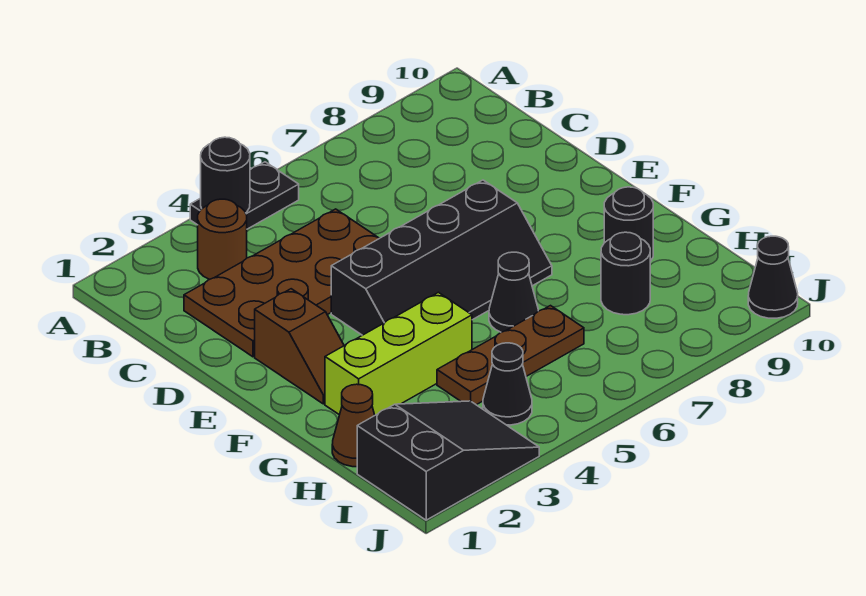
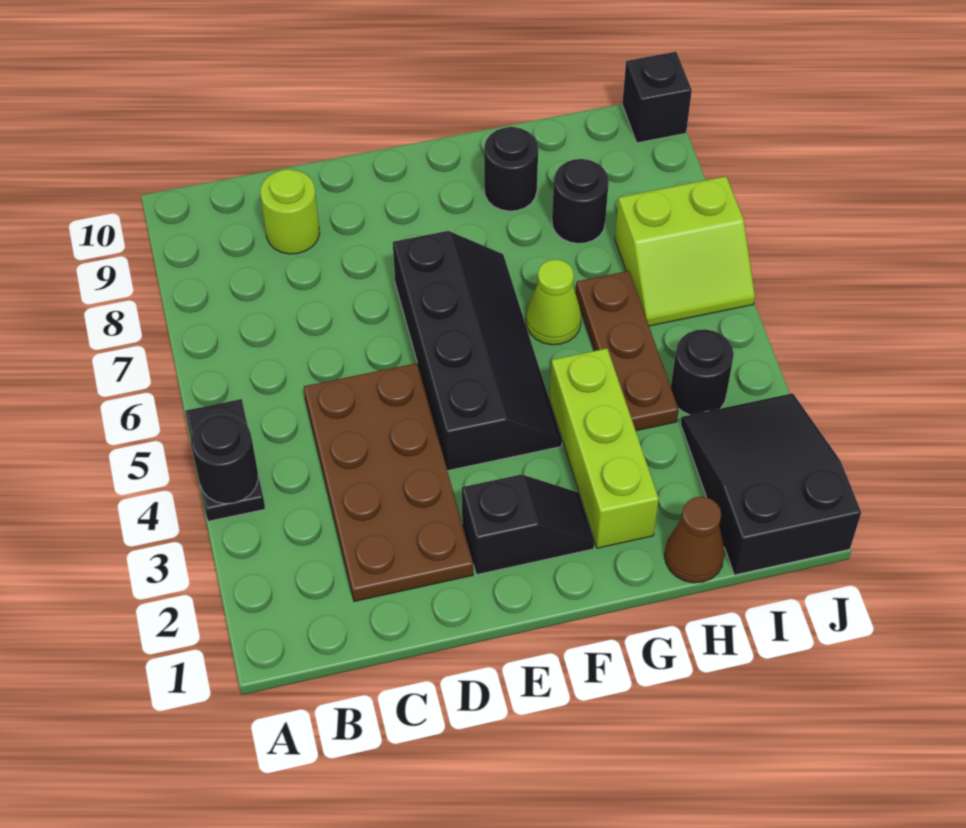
brown round brick B3 level 1 -> none
none -> lime round brick C9 level 1
brown slope E2:F2 level 1 top E -> black slope E2:F2 level 1 top E
black cone G6 level 1 -> lime cone G6 level 1
black cone I4 level 1 -> black round brick I4 level 1
none -> lime slope I6:J7 level 1 top 7
black cone J10 level 1 -> black brick J10 level 1

